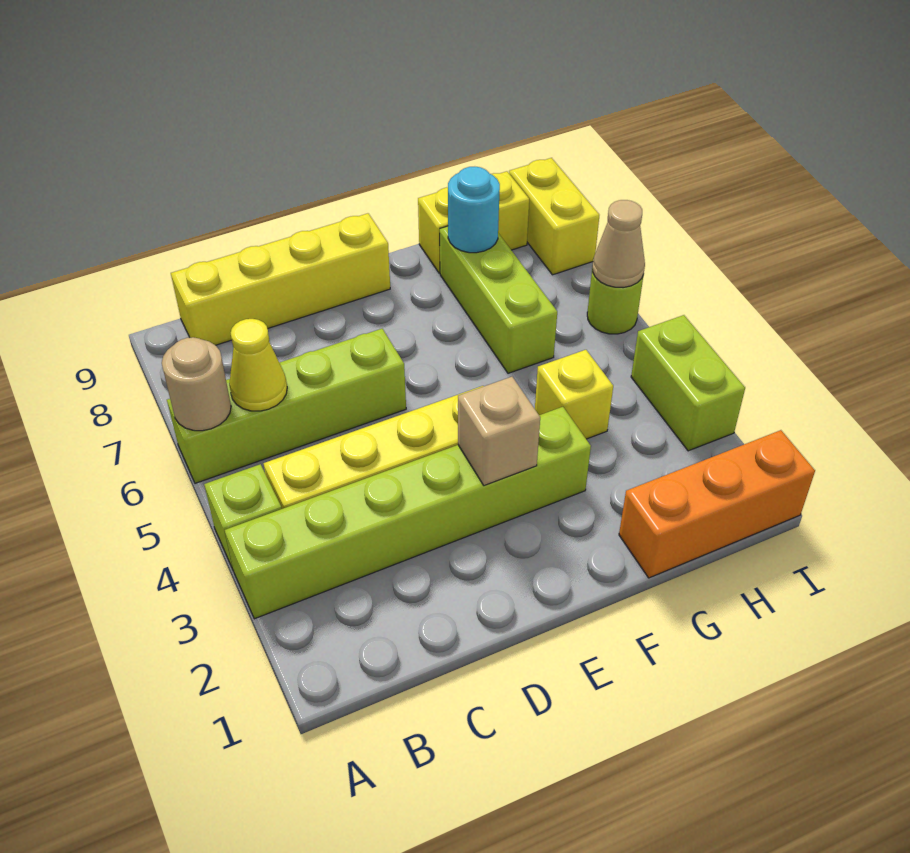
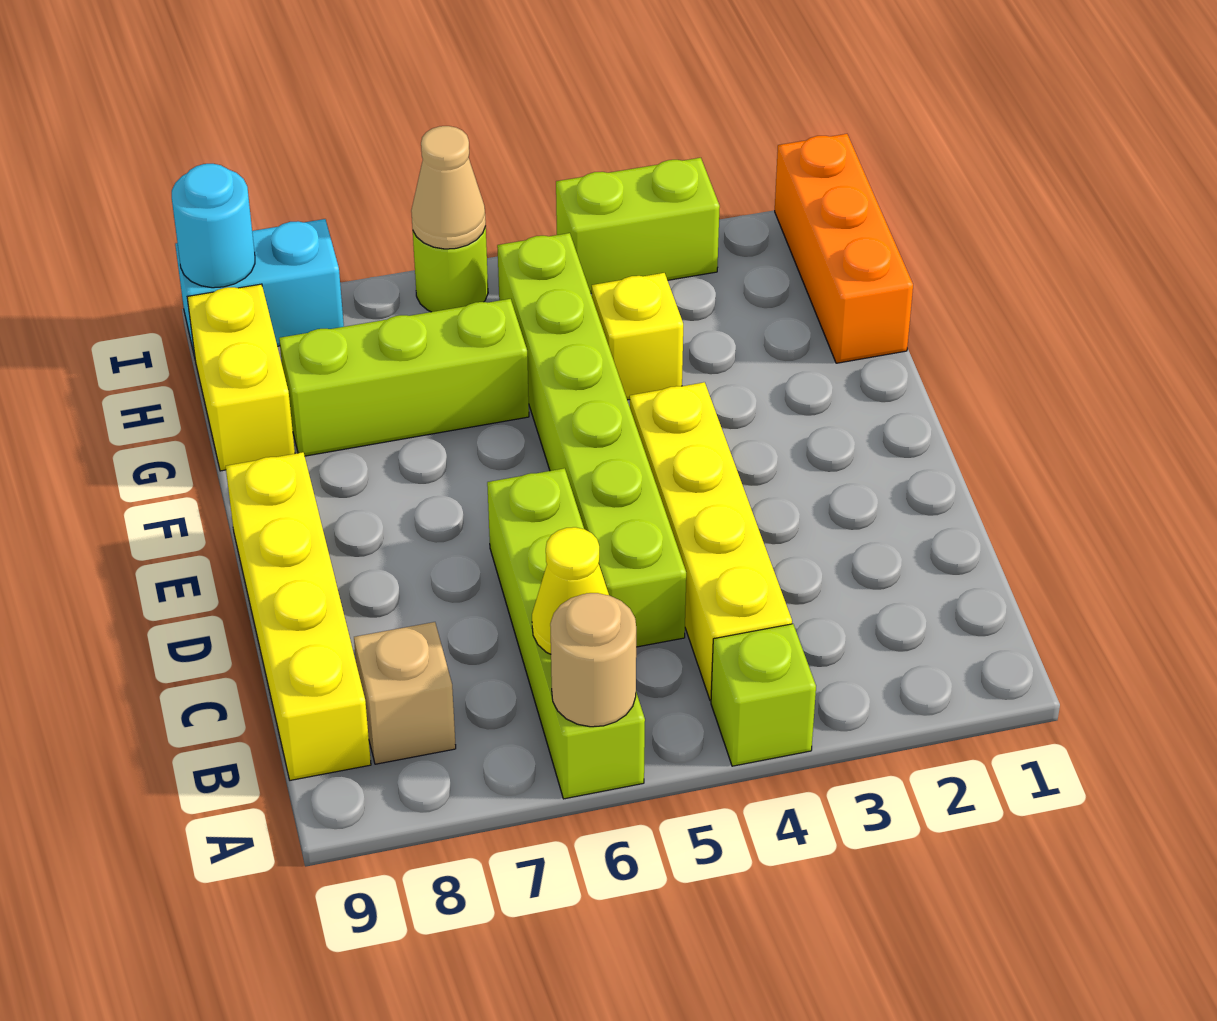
lime brick A3:F3 level 1 -> lime brick C5:H5 level 1
tan brick E3 level 2 -> tan brick B8 level 1
cyan round brick G8 level 2 -> cyan round brick I9 level 2
yellow brick I8:I9 level 1 -> cyan brick I8:I9 level 1

